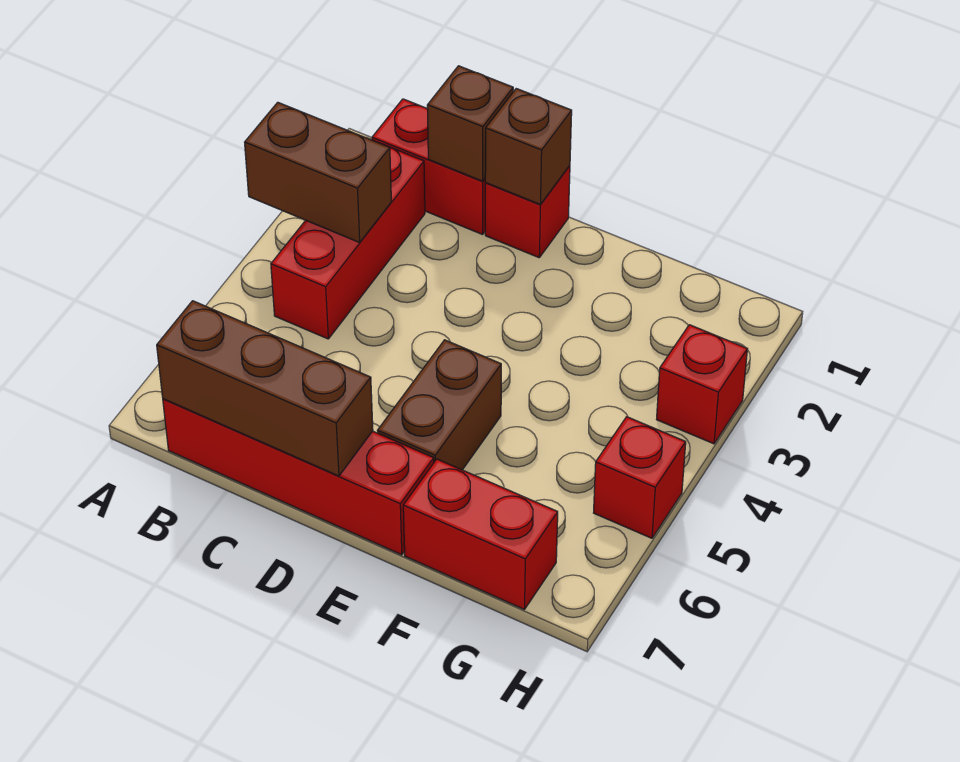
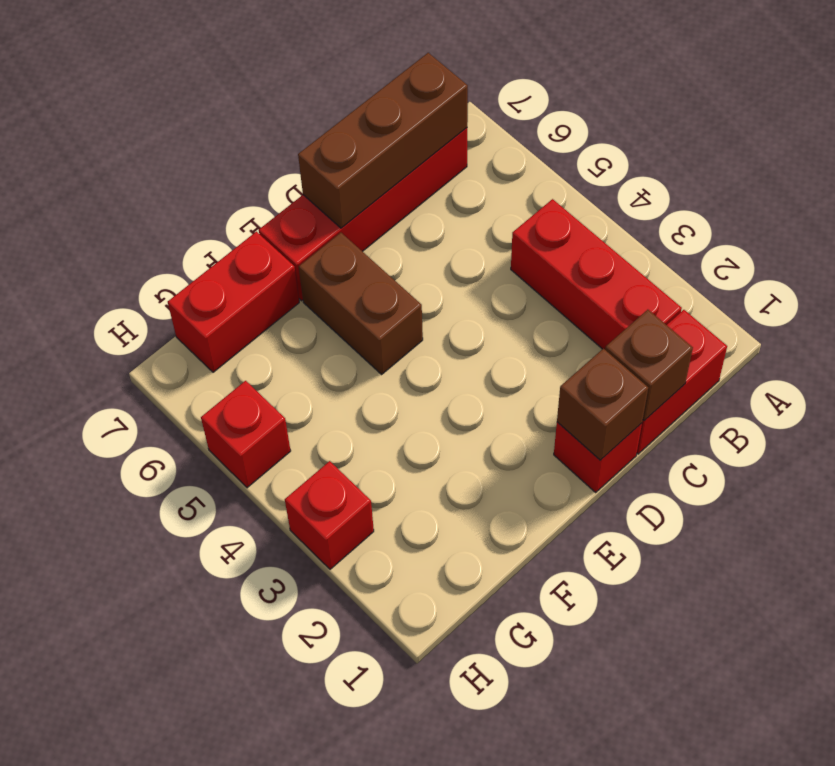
brown brick A3:B3 level 2 -> none

